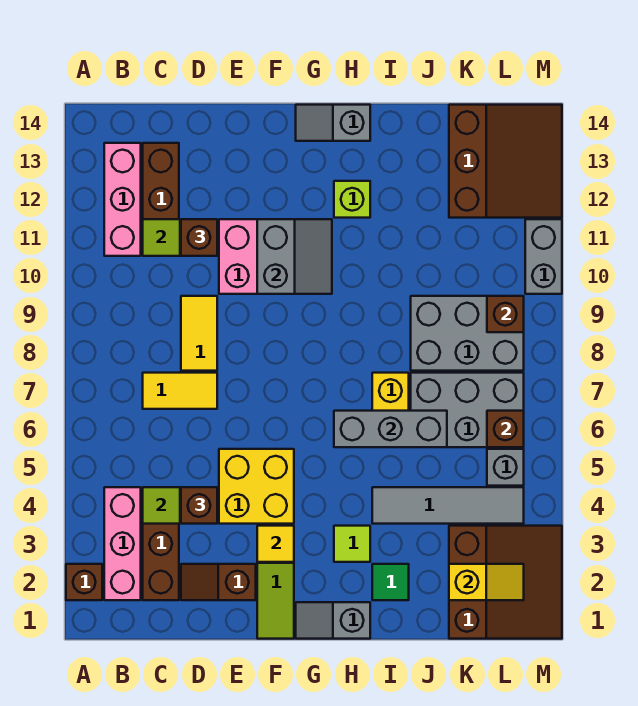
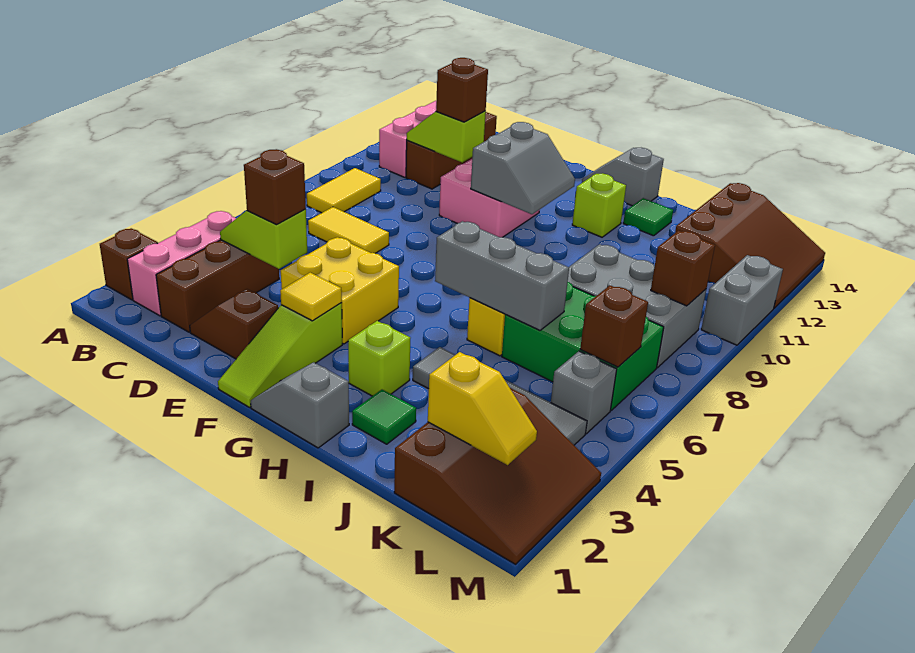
yellow tile D8:D9 level 1 -> yellow tile B8:B9 level 1
lime tile H3 level 1 -> lime brick H3 level 1
none -> green tile I13 level 1
grey brick J6:L7 level 1 -> green brick J6:L7 level 1

